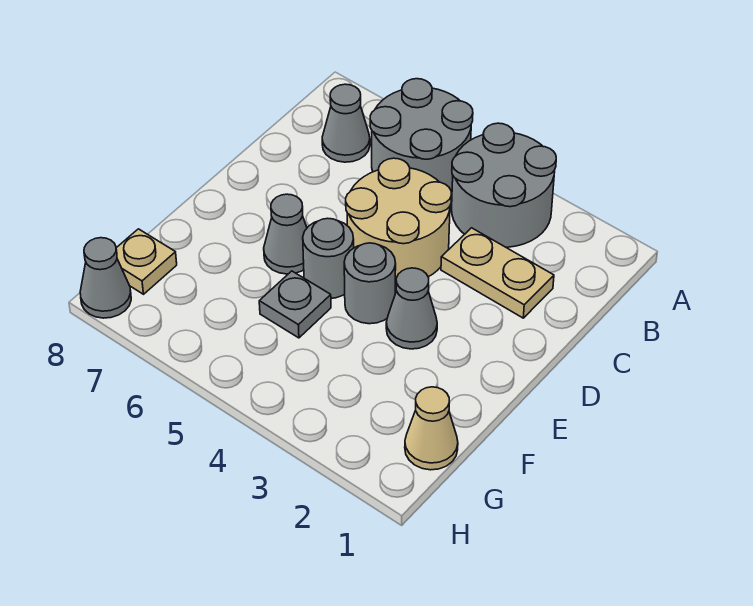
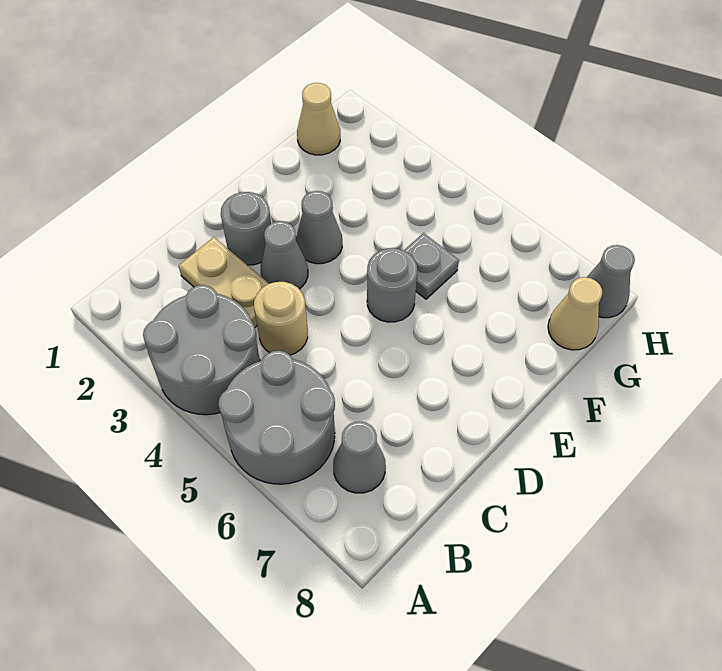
tan round brick C4:D5 level 1 -> tan round brick C4 level 1
grey round brick E4 level 1 -> grey round brick D2 level 1
grey cone E6 level 1 -> grey cone D3 level 1
tan plate G8 level 1 -> tan cone G8 level 1

